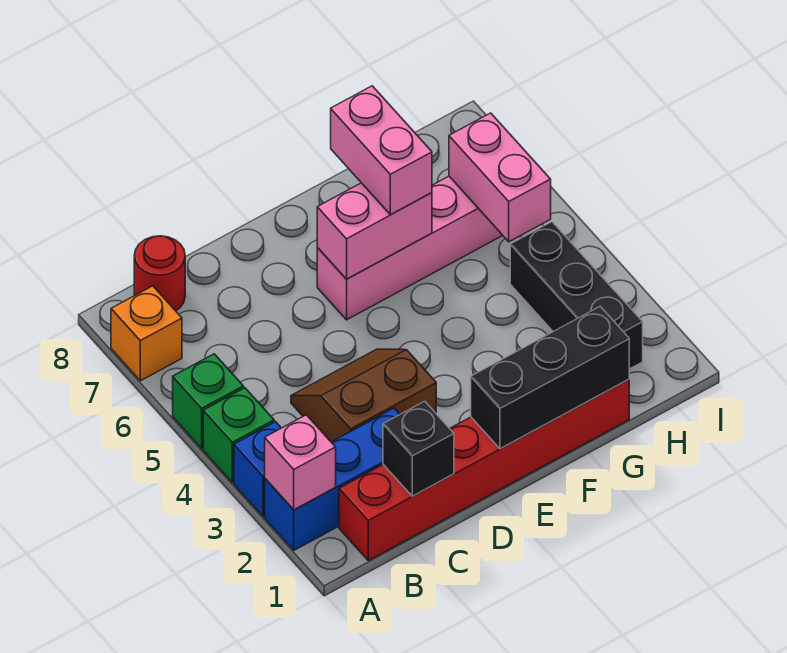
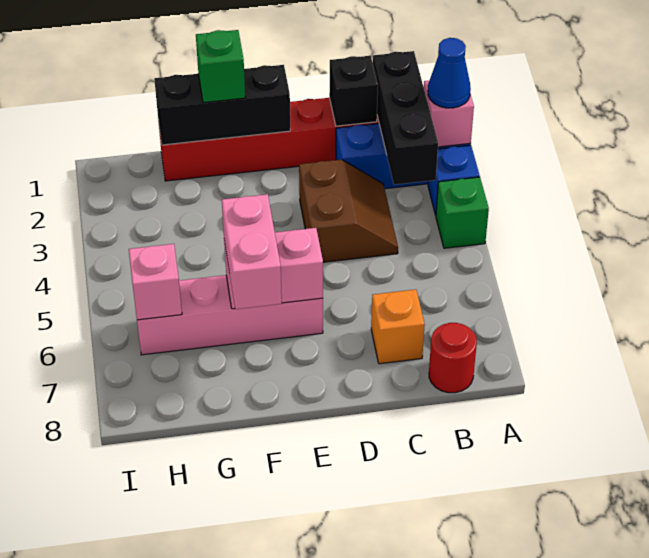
none -> blue cone A2 level 3
green brick A5 level 1 -> green brick F1 level 3
orange brick A7 level 1 -> orange brick C7 level 1
brown slope C3:D4 level 1 top 3 -> brown slope C3:D4 level 1 top D
black brick H2:H4 level 1 -> black brick B1:B3 level 2
pink brick H5:H6 level 2 -> pink brick H6 level 2

